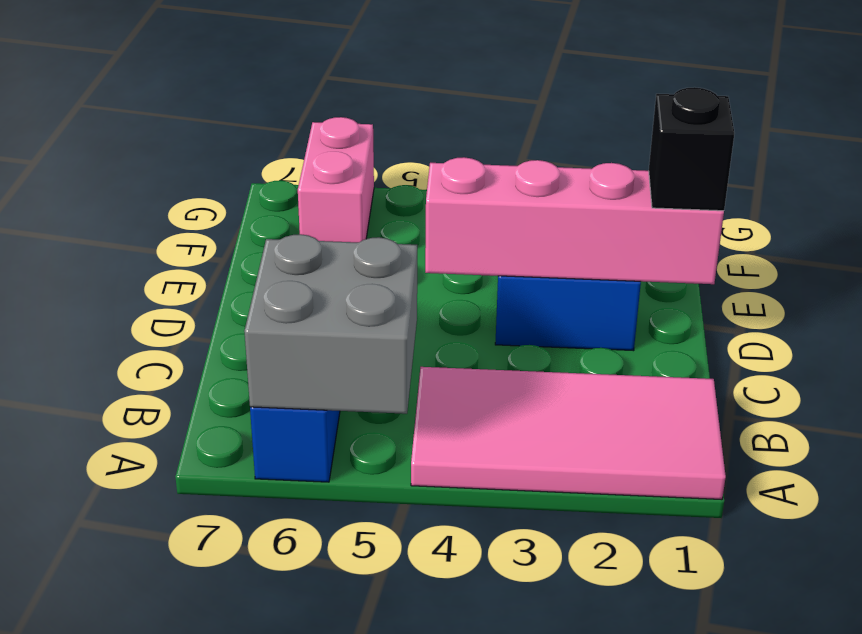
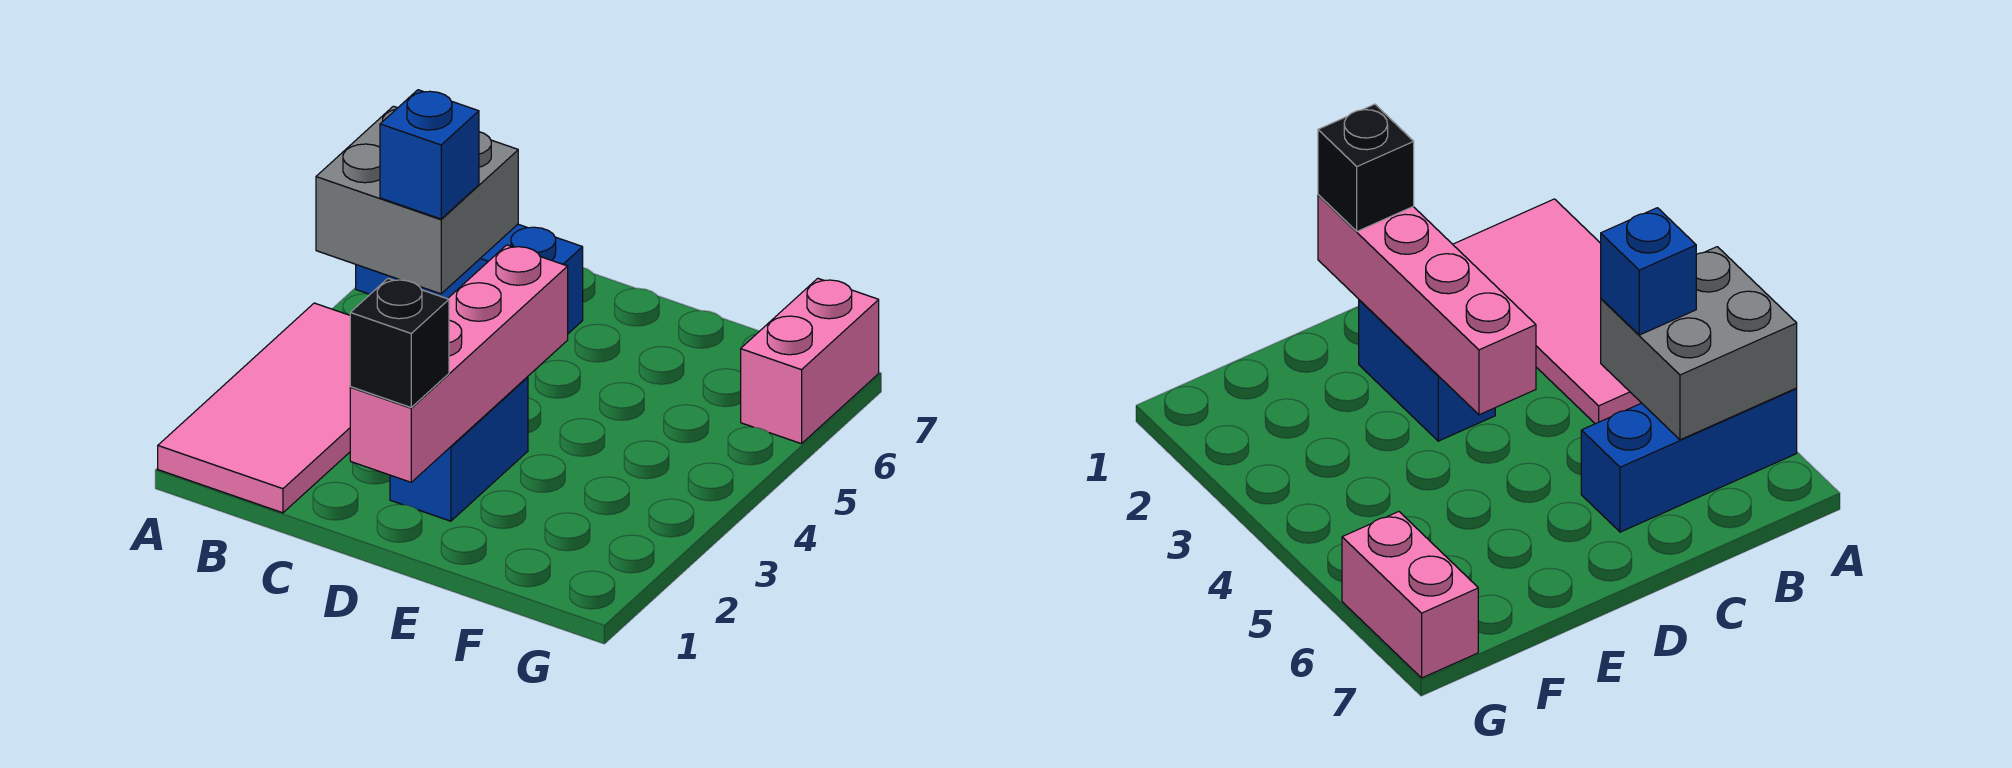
none -> blue brick B5 level 3
pink brick F6:G6 level 1 -> pink brick G6:G7 level 1

